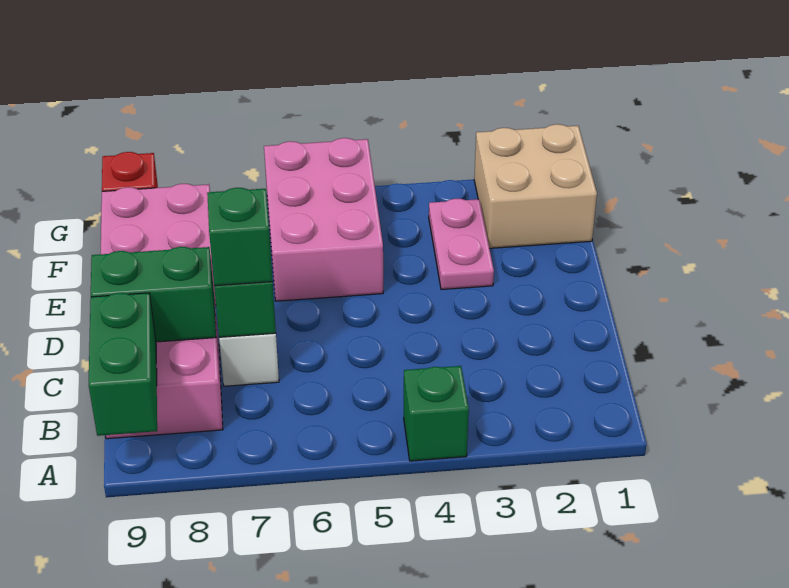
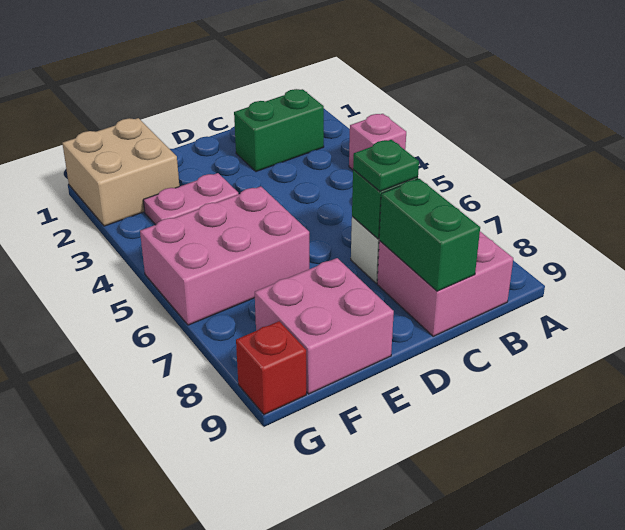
green brick A4 level 1 -> pink brick A4 level 1
green brick A9:B9 level 2 -> green brick B2:C2 level 1
green brick C7 level 3 -> green plate C7 level 3

